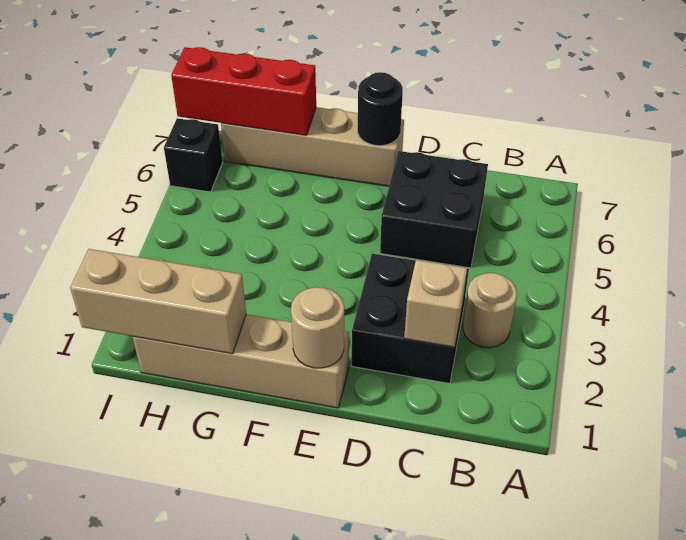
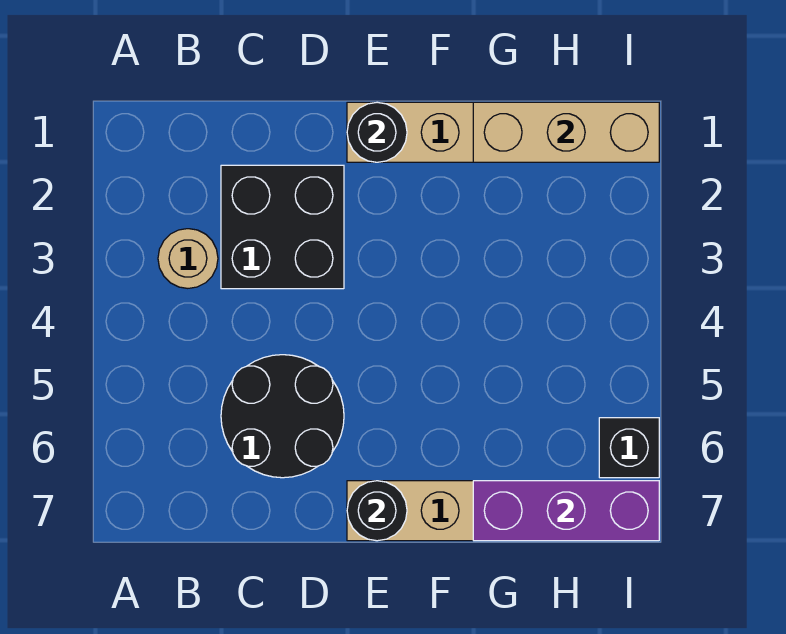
tan brick C2 level 2 -> none
black brick C5:D6 level 1 -> black round brick C5:D6 level 1
tan round brick E1 level 2 -> black round brick E1 level 2
red brick G7:I7 level 2 -> purple brick G7:I7 level 2

